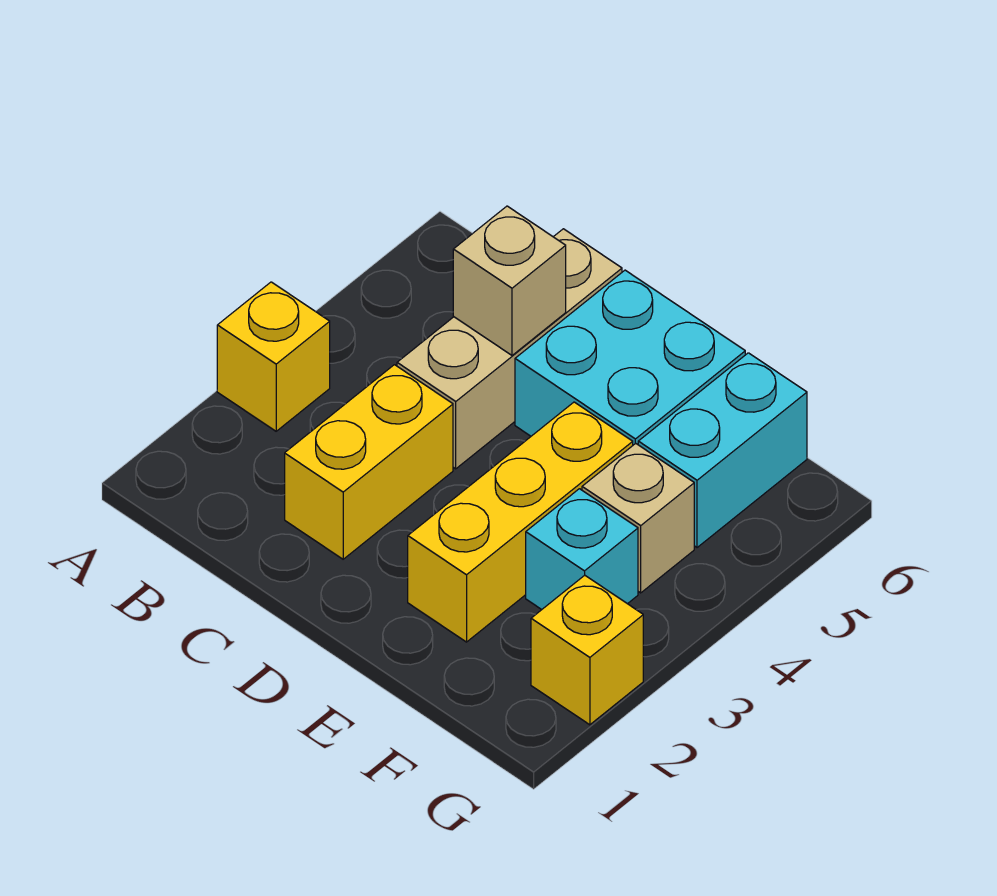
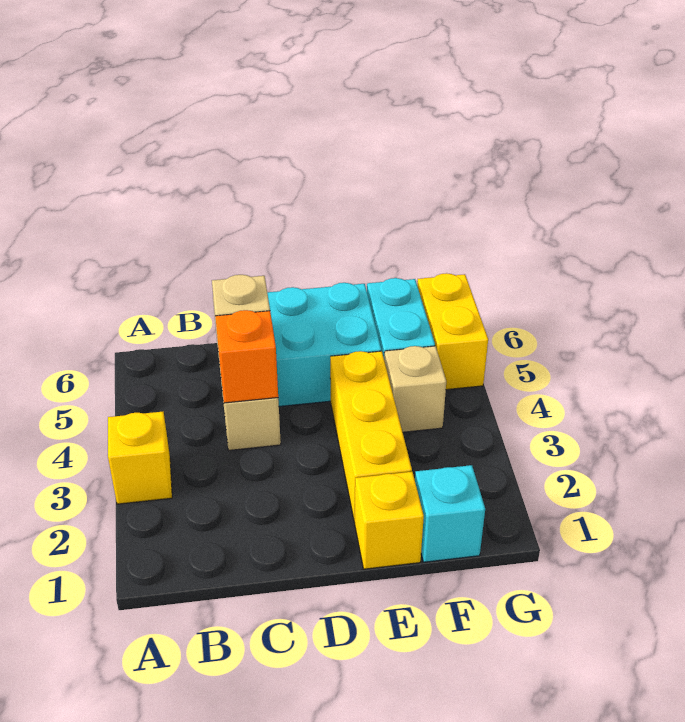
yellow brick C2:C3 level 1 -> yellow brick G5:G6 level 1
none -> orange brick C4 level 2
cyan brick F3 level 1 -> cyan brick F1 level 1
yellow brick G2 level 1 -> yellow brick E1 level 1

